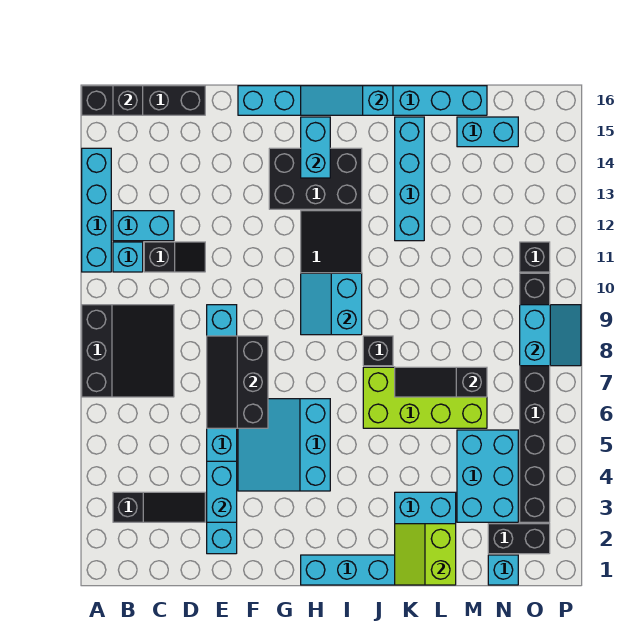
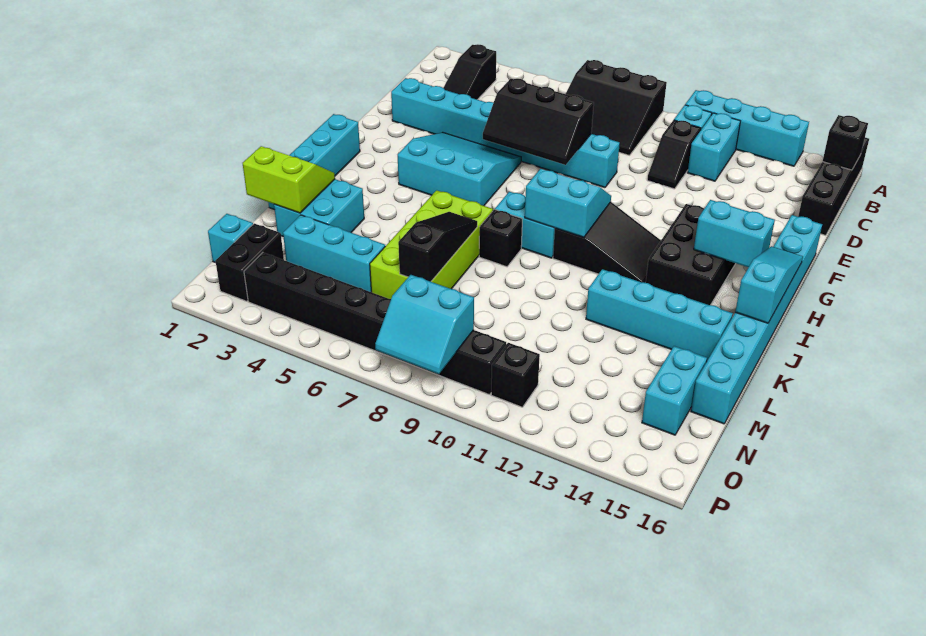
cyan brick E3:E4 level 2 -> cyan brick I8:I9 level 1
black slope E6:F8 level 2 top F -> black slope E6:F8 level 2 top E
cyan brick M3:N5 level 1 -> cyan brick M3:M5 level 1

